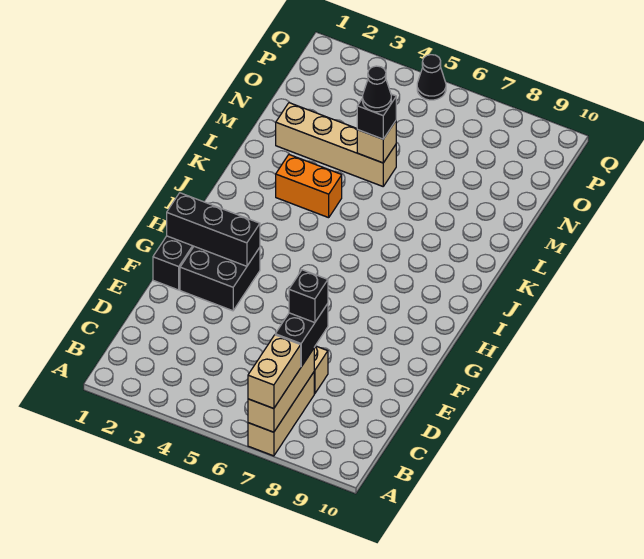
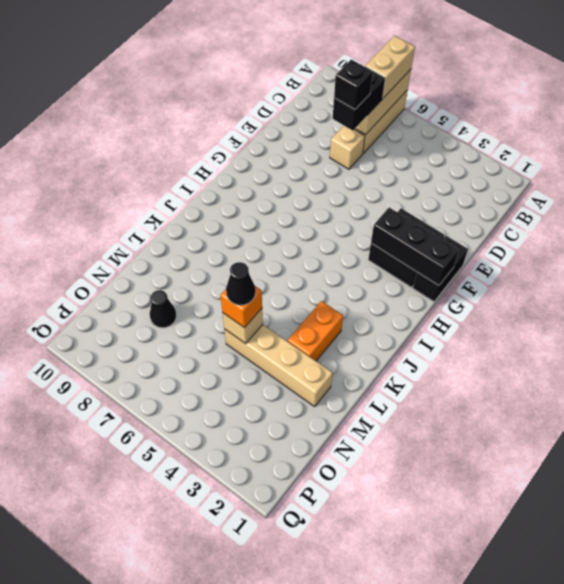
orange brick K3:K4 level 1 -> orange brick K3:L3 level 1
black brick M5 level 3 -> orange brick M5 level 3
black cone Q5 level 1 -> black cone N8 level 1

